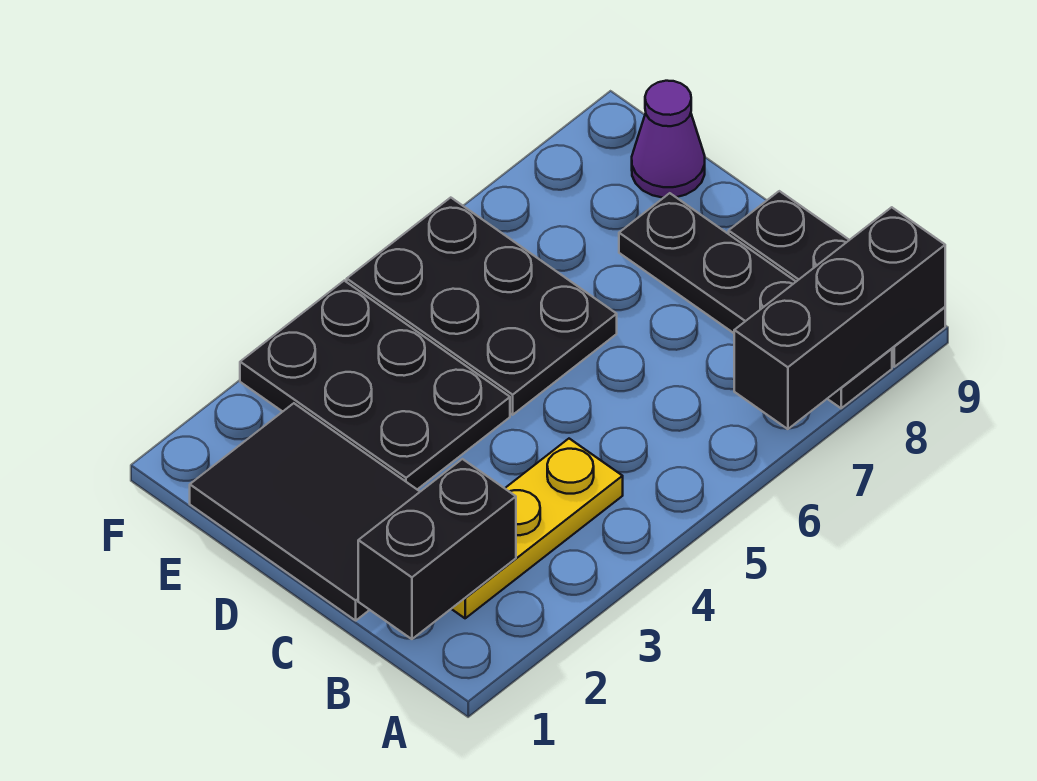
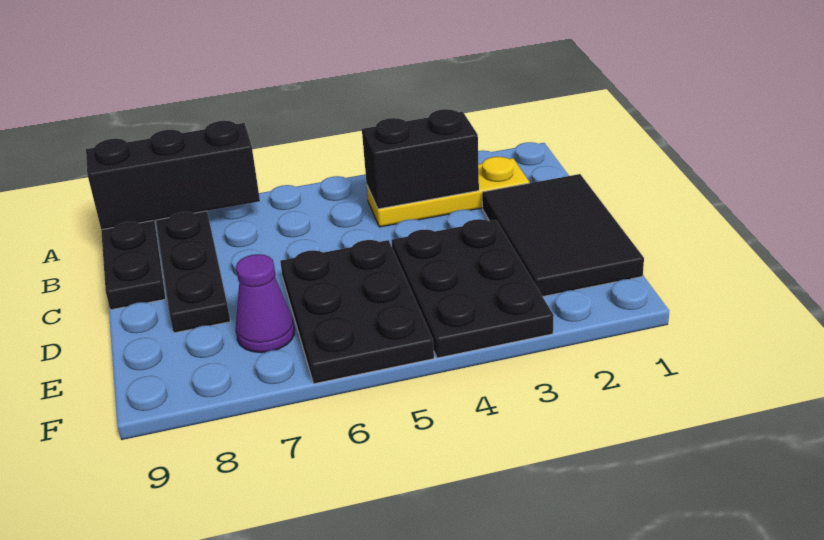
black brick B1:B2 level 2 -> black brick B3:B4 level 2
purple cone E9 level 1 -> purple cone E7 level 1

